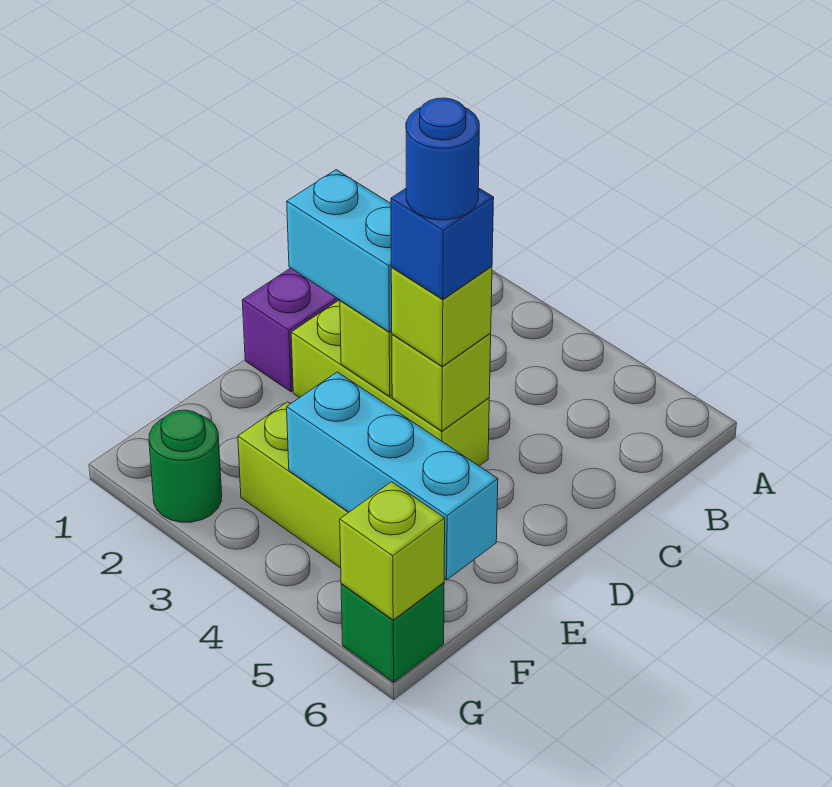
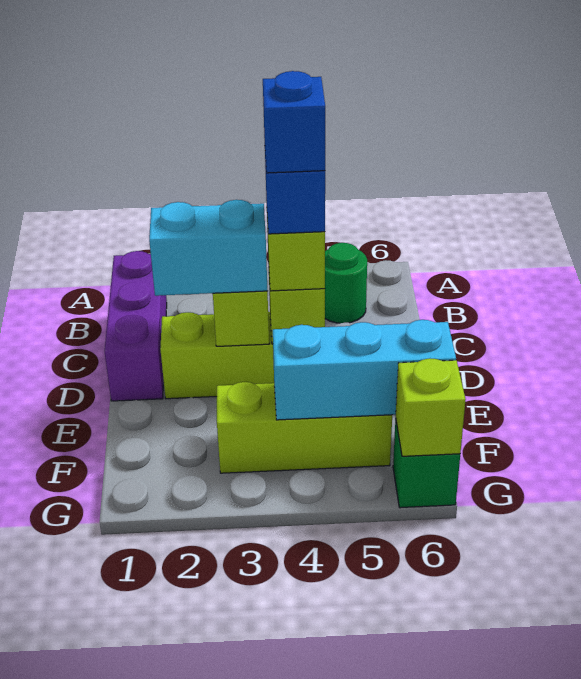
blue round brick D4 level 5 -> blue brick D4 level 5
green round brick G2 level 1 -> green round brick B5 level 1

